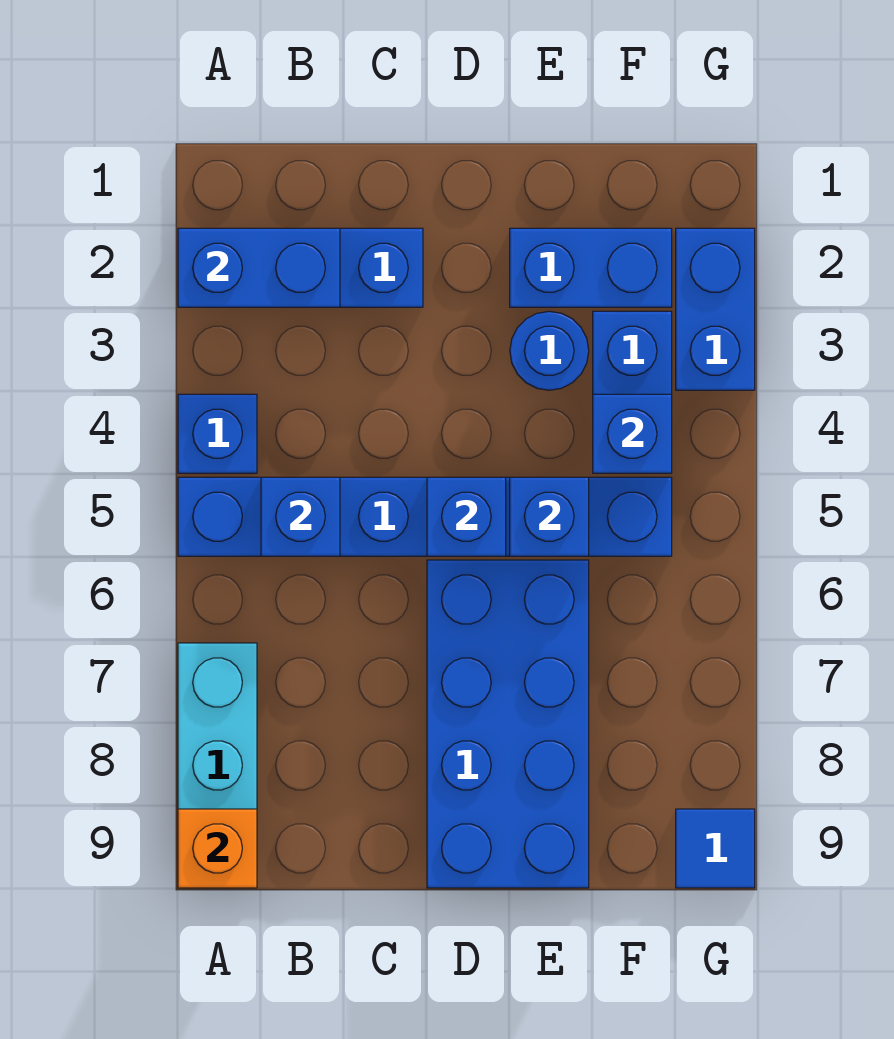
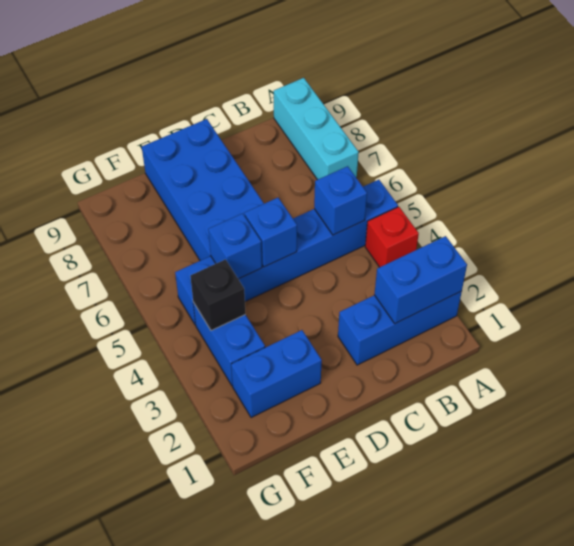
blue brick A4 level 1 -> red brick A4 level 1
orange brick A9 level 2 -> none
blue round brick E3 level 1 -> none
blue brick F4 level 2 -> black brick F4 level 2
blue brick G2:G3 level 1 -> none
blue tile G9 level 1 -> none

